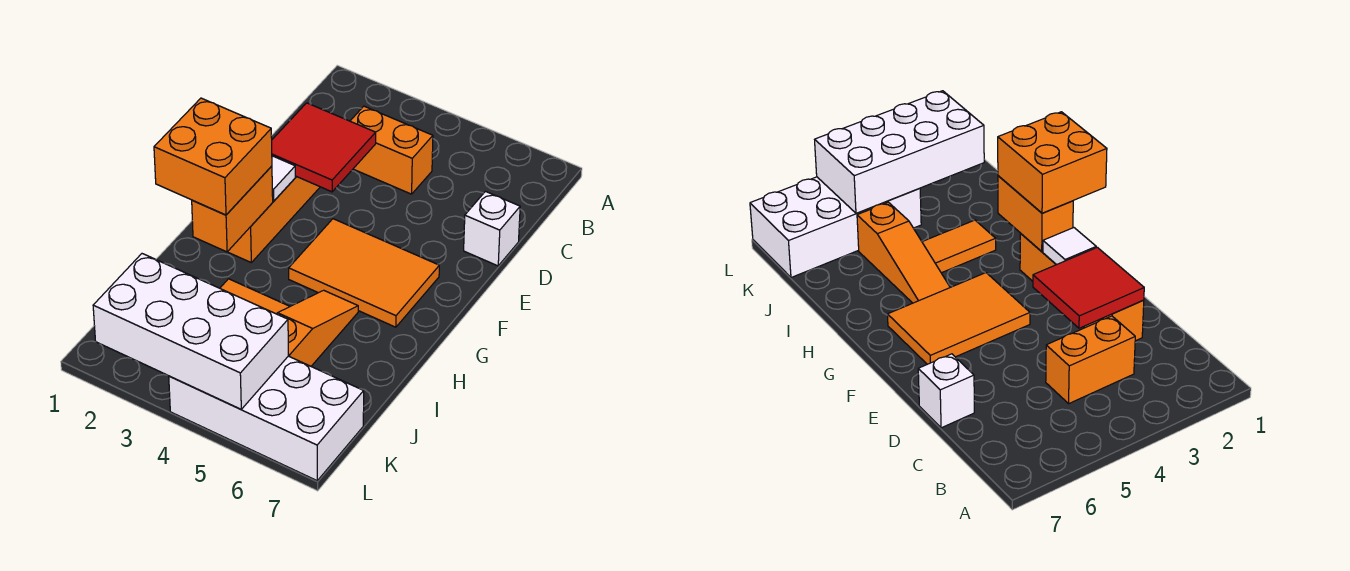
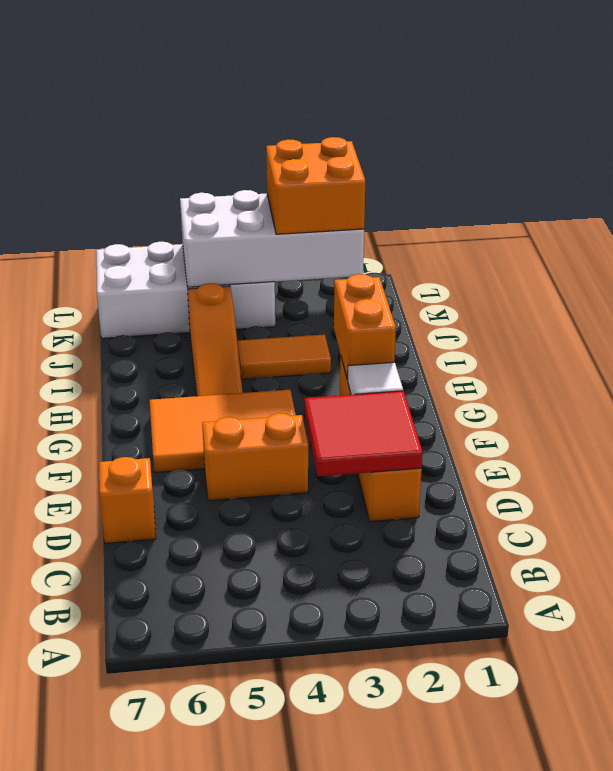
orange brick C3:C4 level 1 -> orange brick E4:E5 level 1
white brick D7 level 1 -> orange brick D7 level 1
orange brick G1:H2 level 3 -> orange brick K2:L3 level 3

